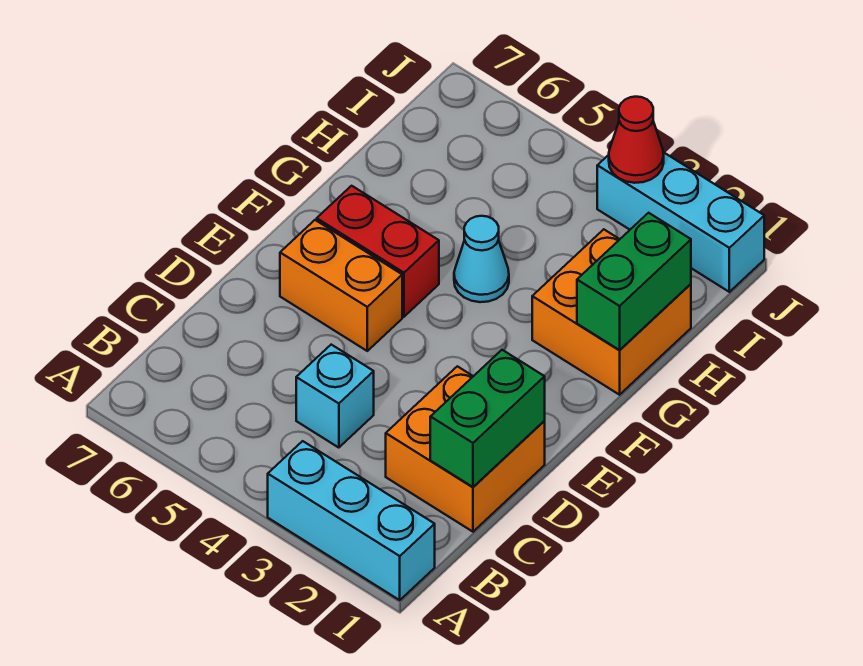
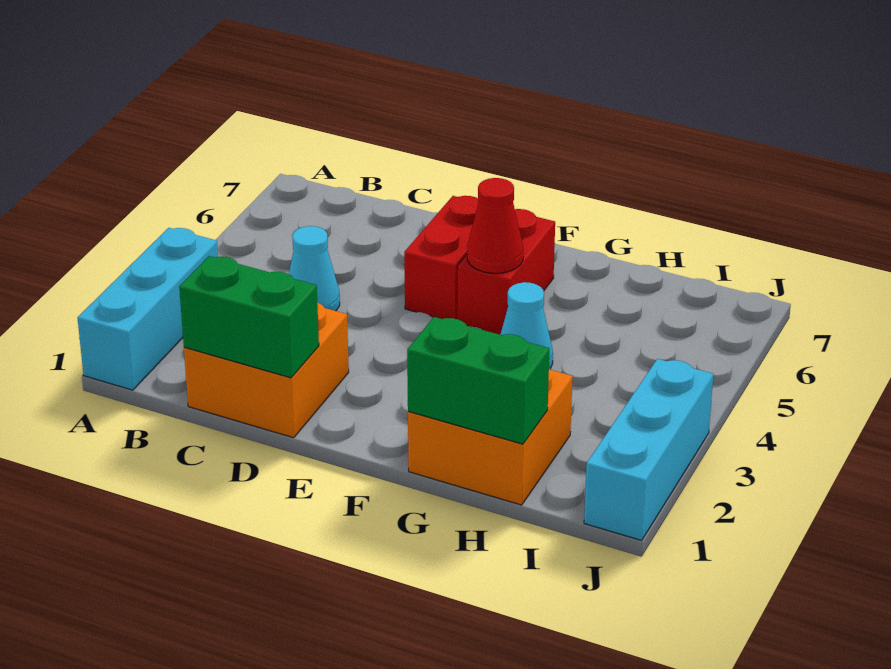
cyan brick C4 level 1 -> cyan cone C4 level 1
orange brick E5:E6 level 1 -> red brick E5:E6 level 1
red cone J3 level 2 -> red cone F5 level 2

